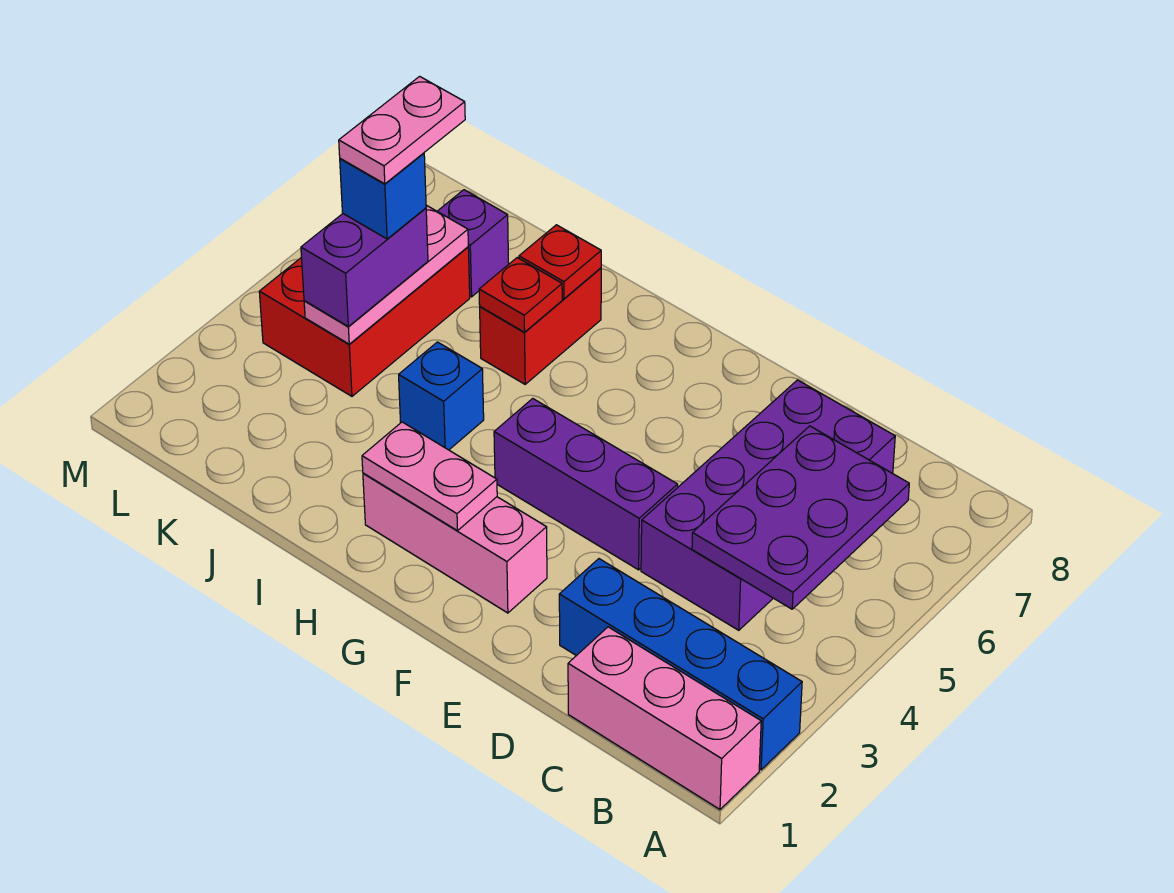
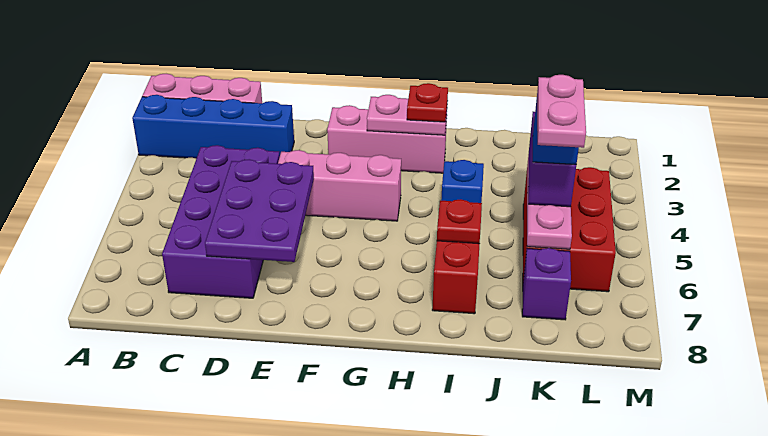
purple plate B4:C6 level 2 -> purple plate D5:E7 level 2
purple brick E4:G4 level 1 -> pink brick E4:G4 level 1
red plate I7 level 2 -> red plate H2 level 3

